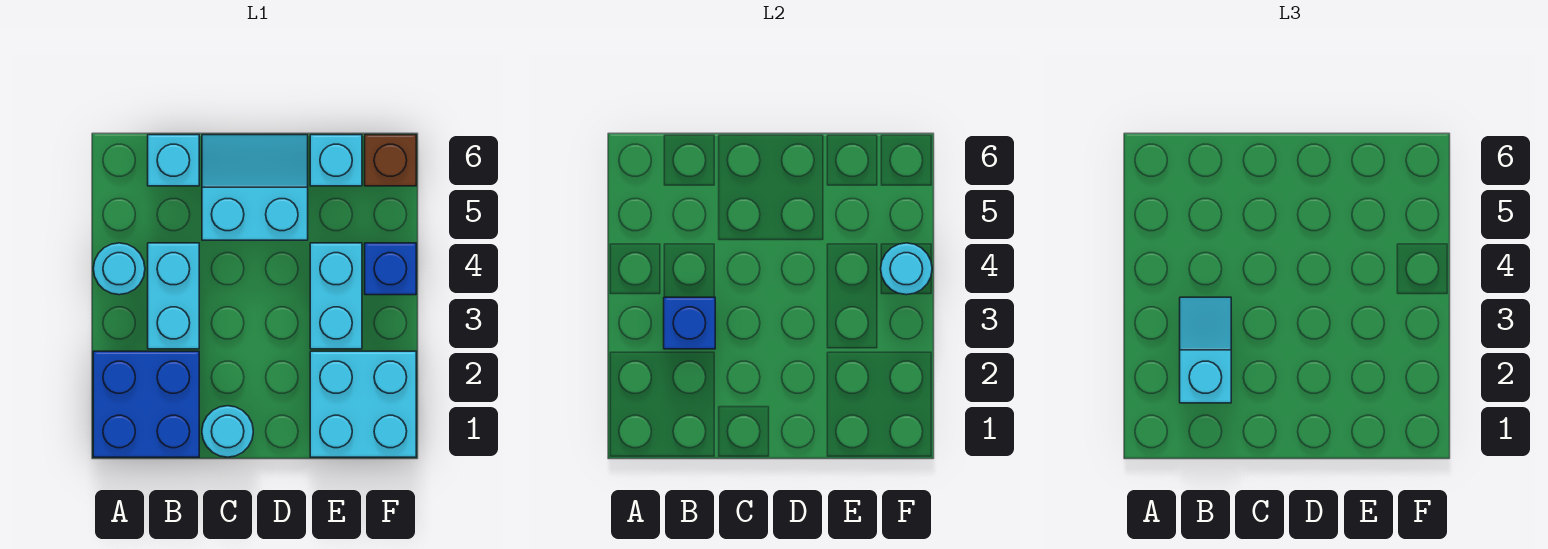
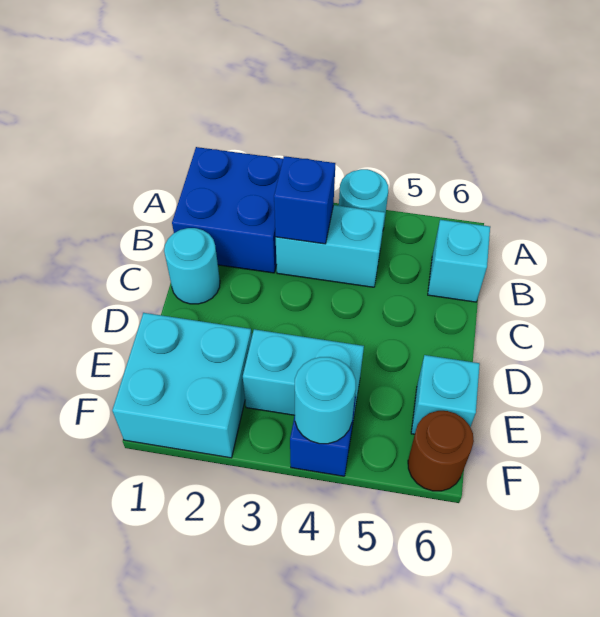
cyan slope B2:B3 level 3 top 2 -> none
cyan slope C5:D6 level 1 top 5 -> none
brown brick F6 level 1 -> brown round brick F6 level 1

